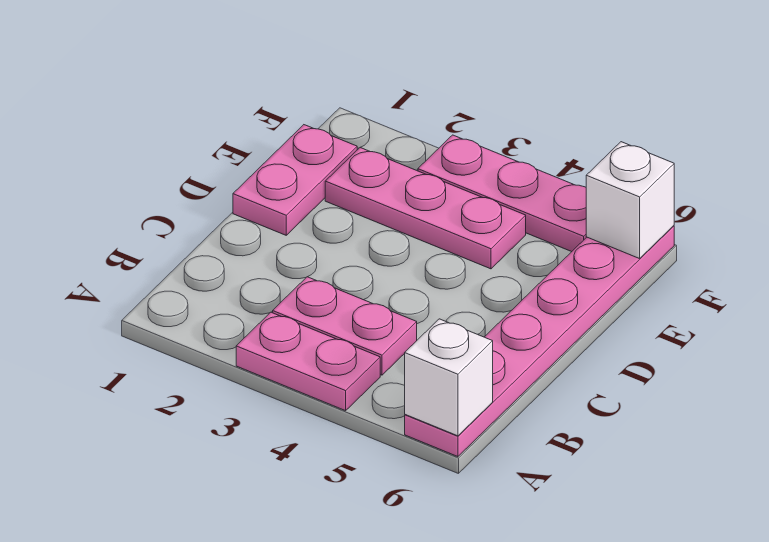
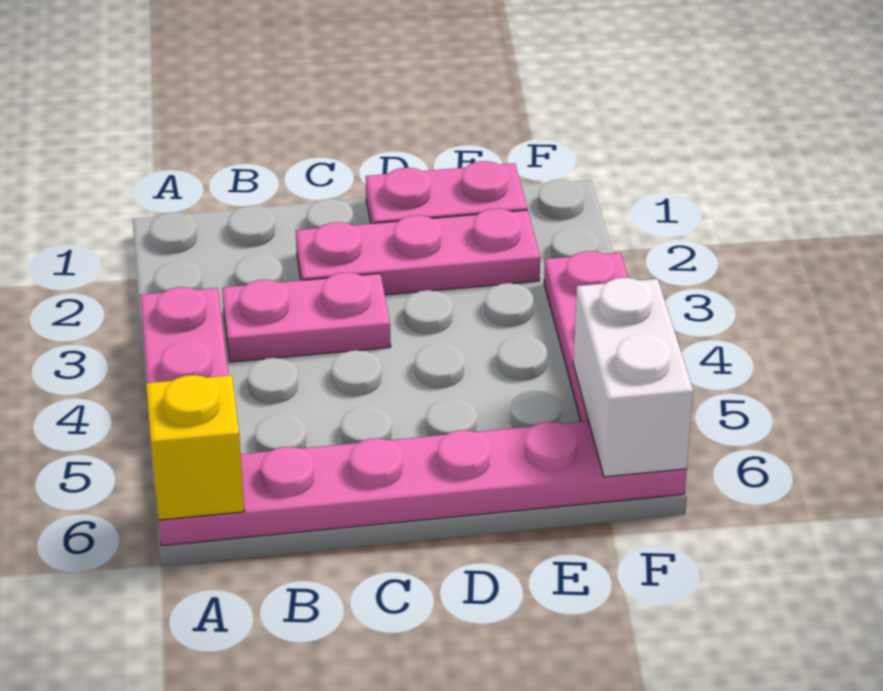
white brick A6 level 2 -> yellow brick A6 level 2
pink plate B3:B4 level 1 -> pink plate B3:C3 level 1
pink plate E2:E4 level 1 -> pink plate C2:E2 level 1
white brick F6 level 2 -> white brick F5:F6 level 2

